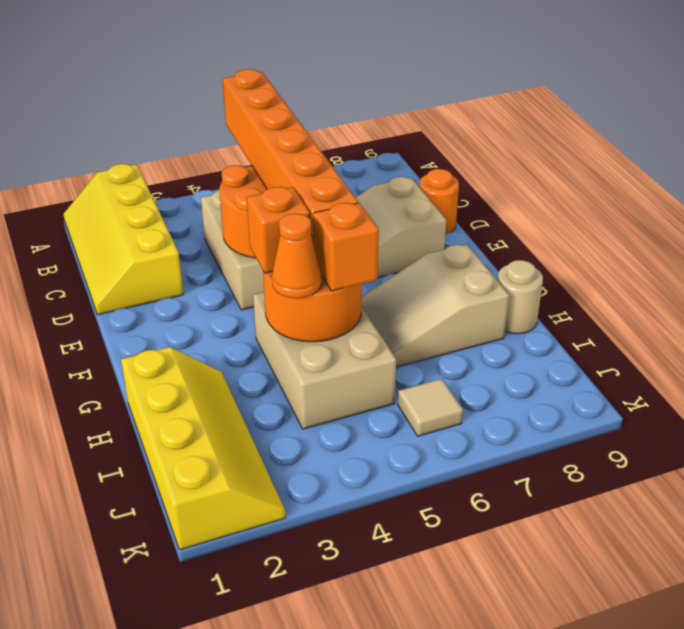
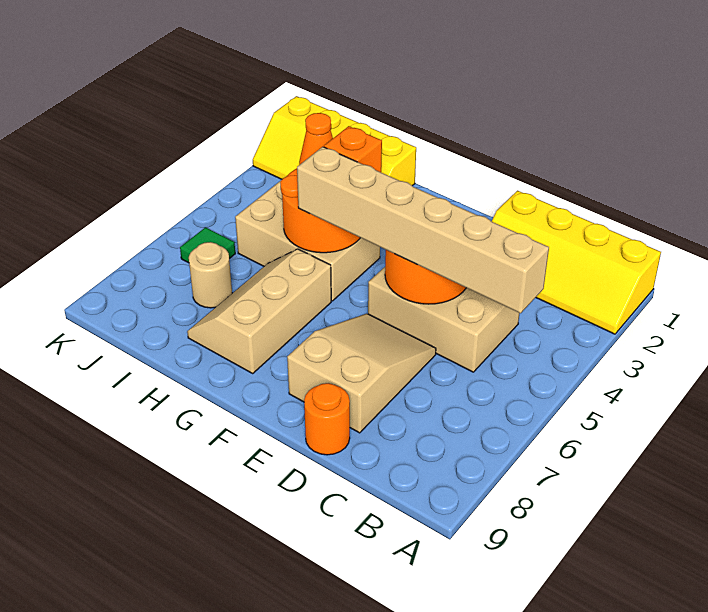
yellow slope A1:D2 level 1 top 2 -> yellow slope A1:D2 level 1 top 1
orange brick B5:G5 level 3 -> tan brick B5:G5 level 3
tan slope G6:H8 level 1 top 8 -> tan slope G6:H8 level 1 top G
orange brick H5 level 3 -> none
tan round brick H9 level 1 -> tan round brick I7 level 1
tan tile J6 level 1 -> green tile J6 level 1

